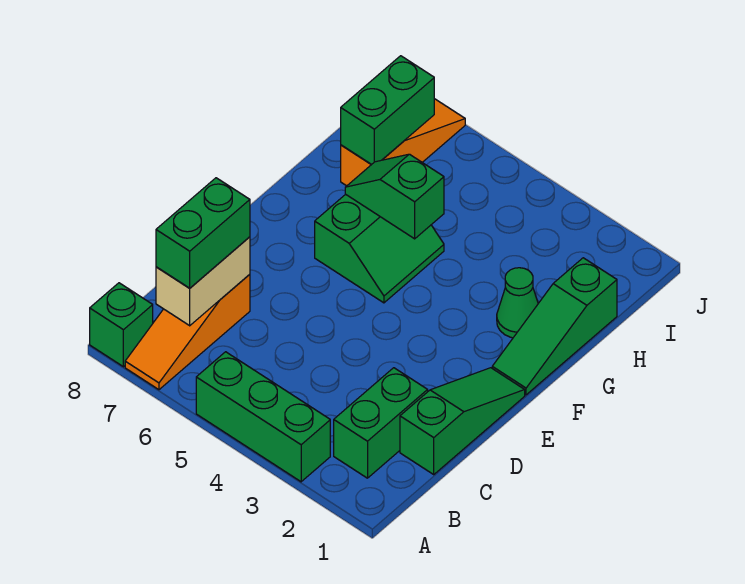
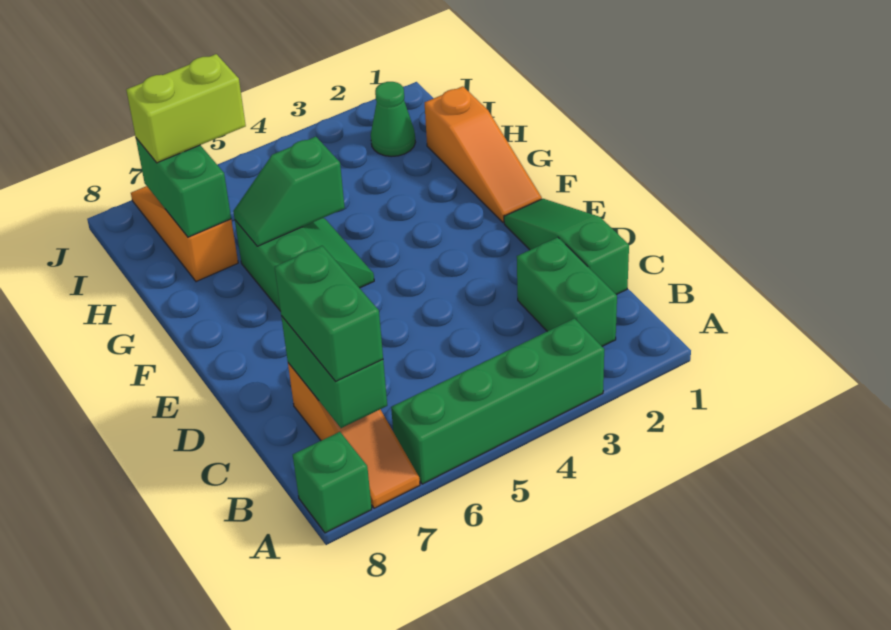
green brick A3:A5 level 1 -> green brick A3:A6 level 1
tan brick B7:C7 level 2 -> green brick B7:C7 level 2
green slope F1:H1 level 1 top H -> orange slope F1:H1 level 1 top H
green cone G2 level 1 -> green cone I2 level 1
none -> lime brick I6:I7 level 3

